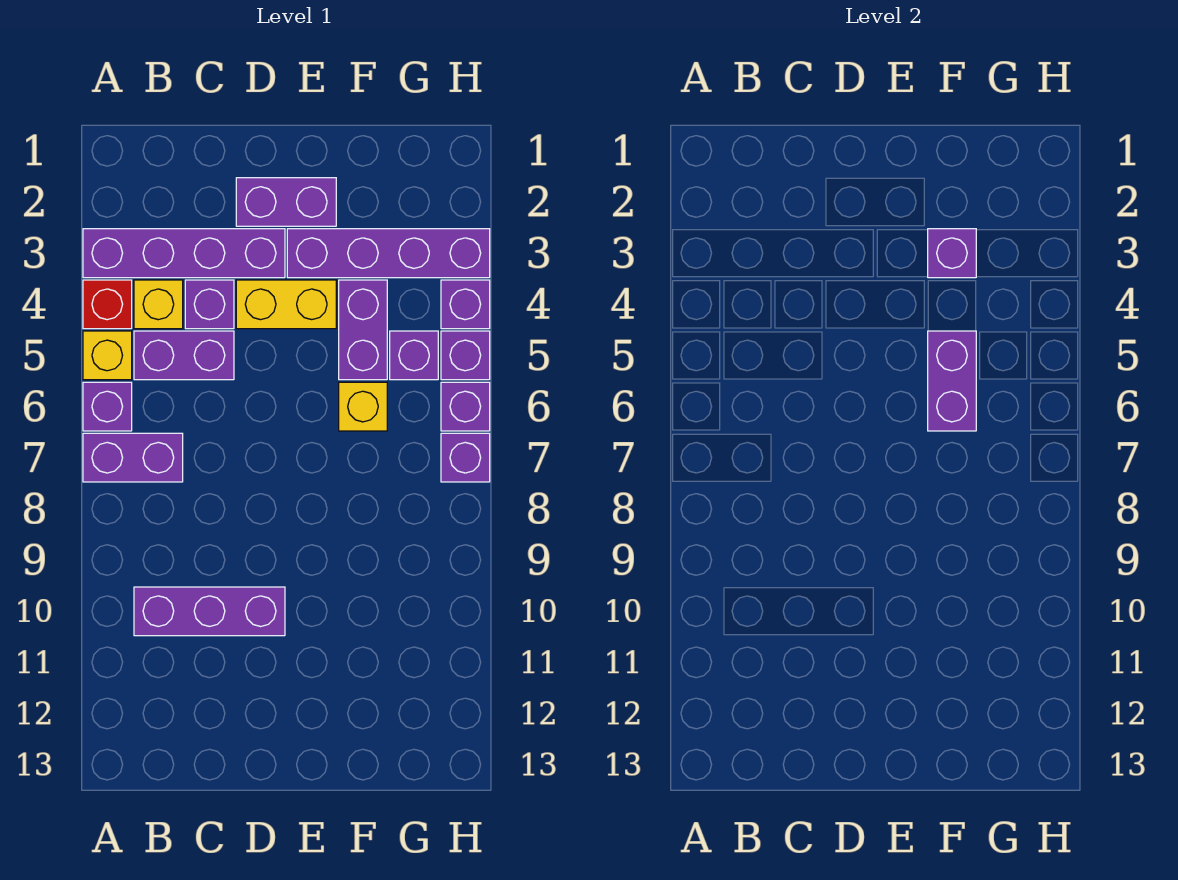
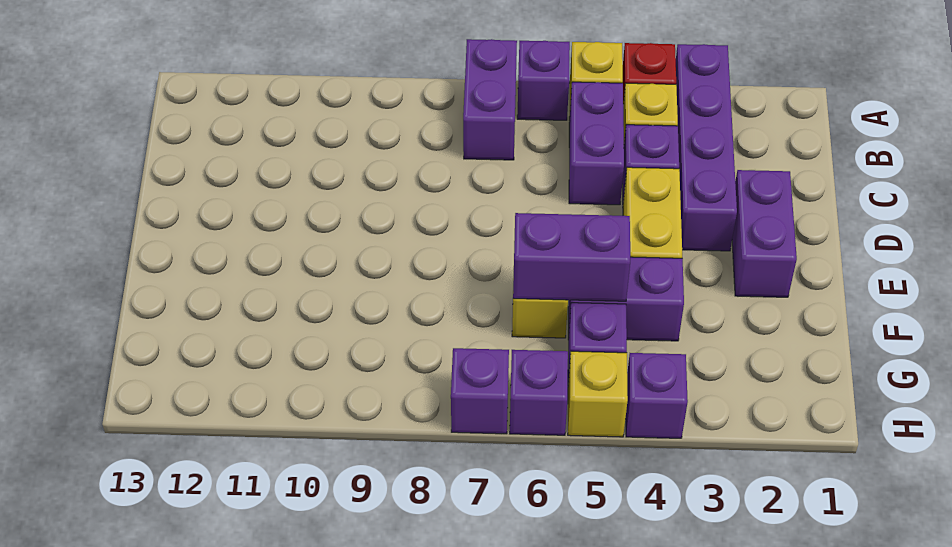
purple brick B10:D10 level 1 -> none
purple brick E3:H3 level 1 -> none
purple brick F3 level 2 -> none
purple brick H5 level 1 -> yellow brick H5 level 1

